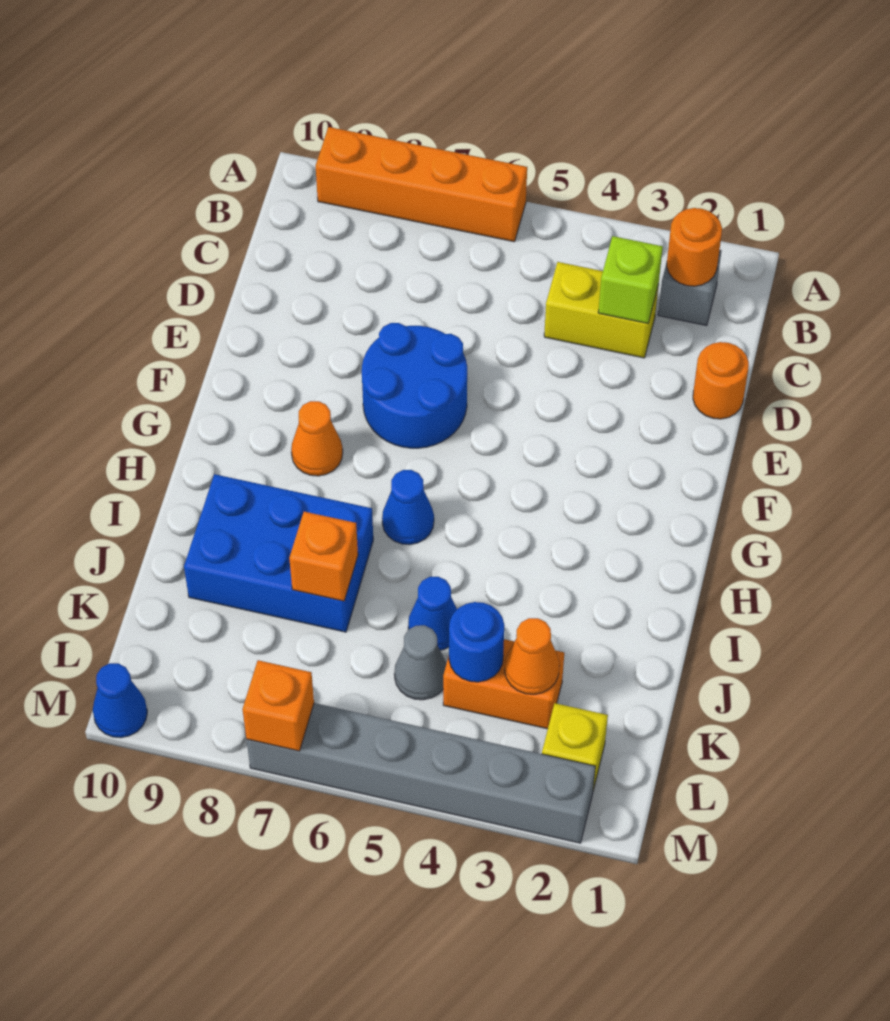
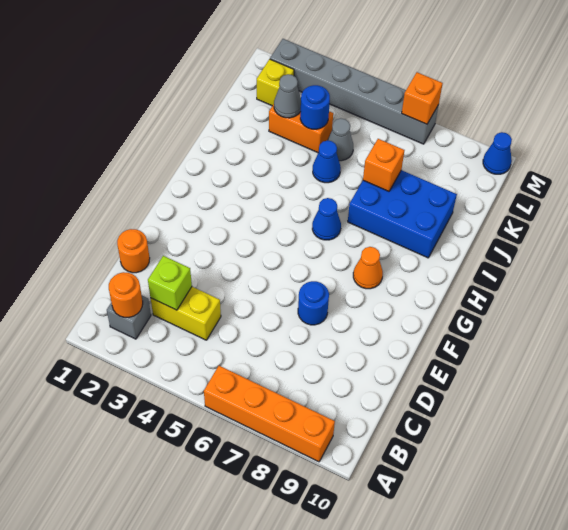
blue round brick E6:F7 level 1 -> blue round brick E7 level 1
orange cone K3 level 2 -> grey cone K3 level 2

